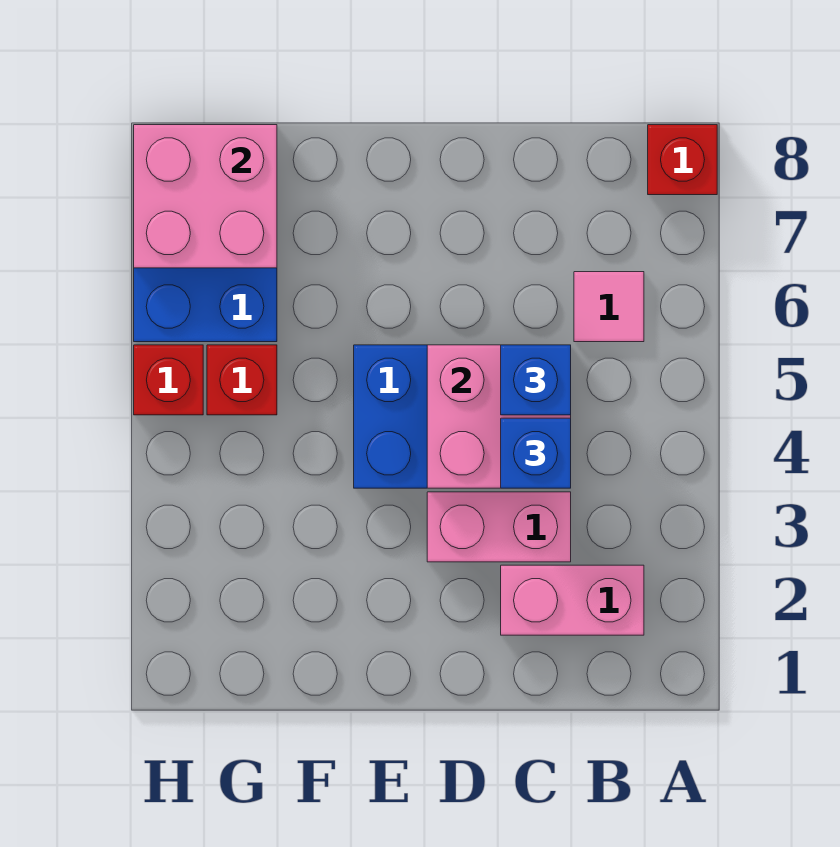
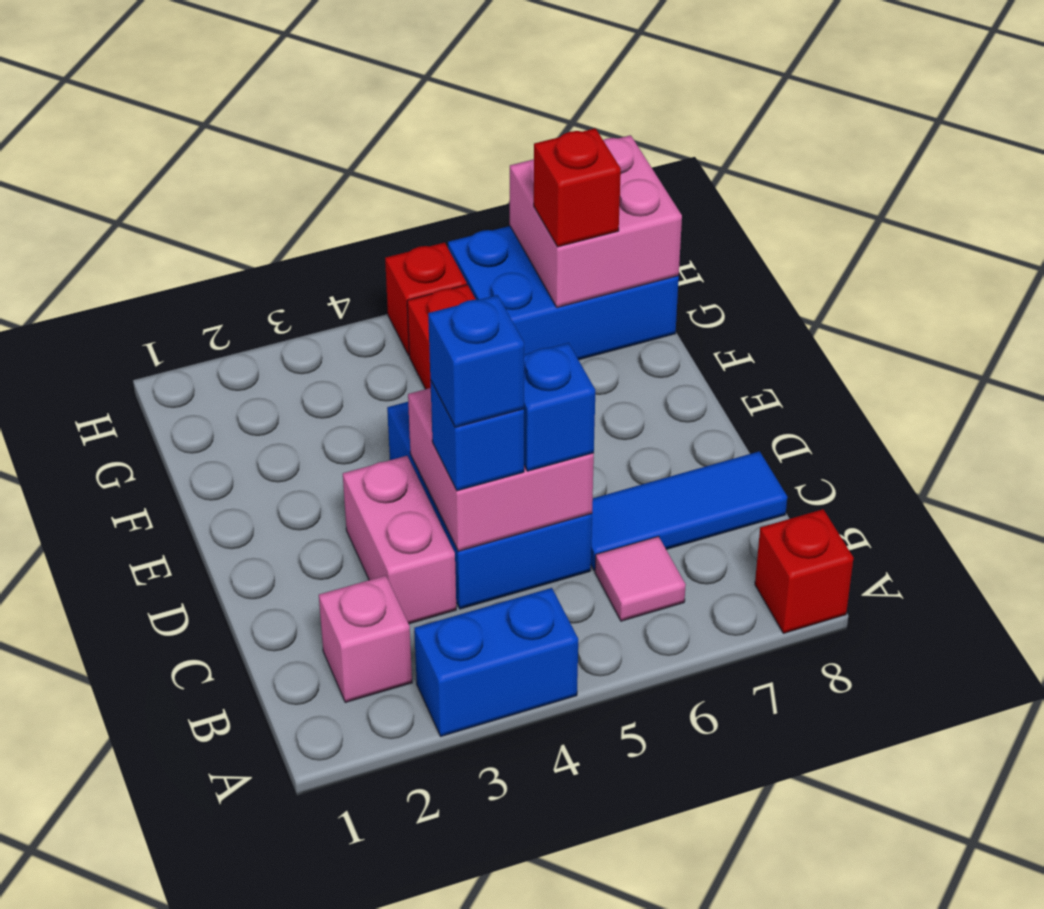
none -> blue brick A3:A4 level 1
pink brick B2:C2 level 1 -> pink brick B2 level 1
none -> blue brick C4 level 4
none -> blue tile C6:C8 level 1
none -> red brick G7 level 3

